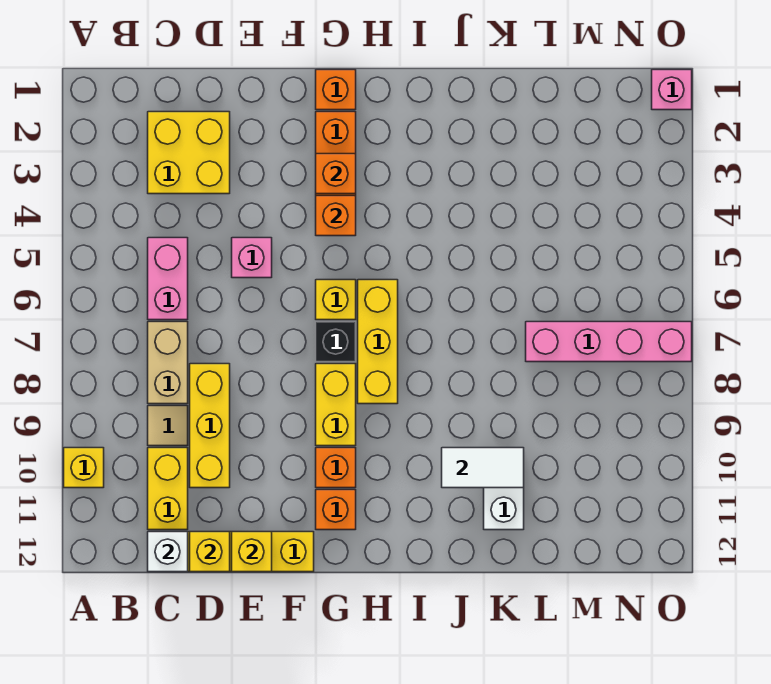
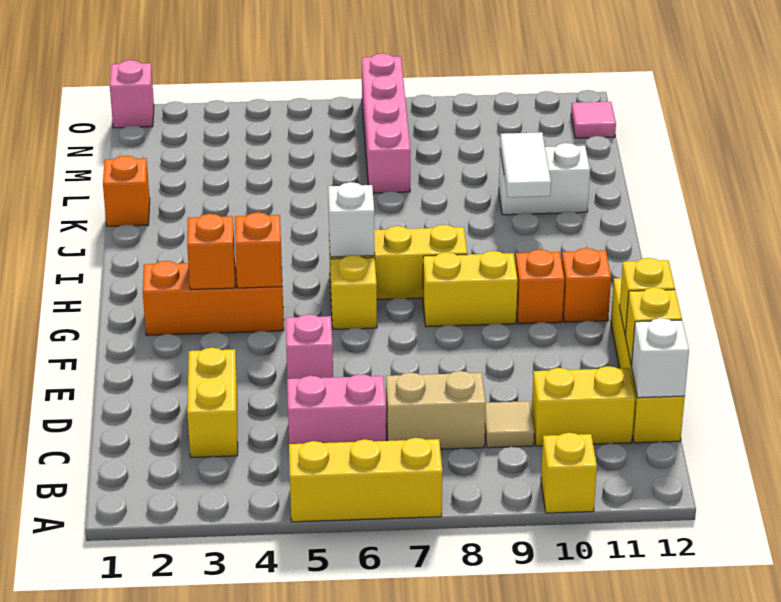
yellow brick C2:D3 level 1 -> yellow brick C3:D3 level 1
yellow brick D8:D10 level 1 -> yellow brick A5:A7 level 1
orange brick G1 level 1 -> orange brick K1 level 1
black brick G7 level 1 -> none
none -> white brick H6 level 2
none -> pink tile N12 level 1

